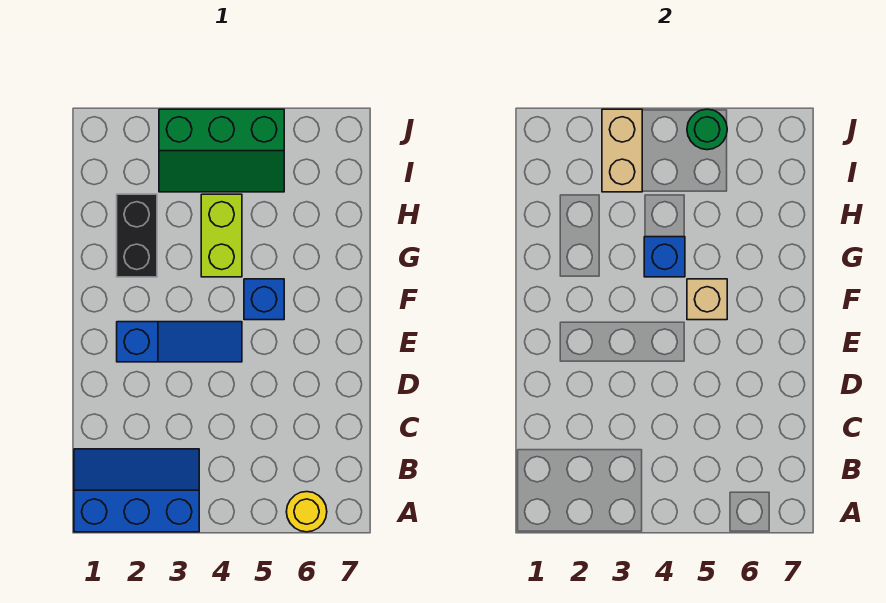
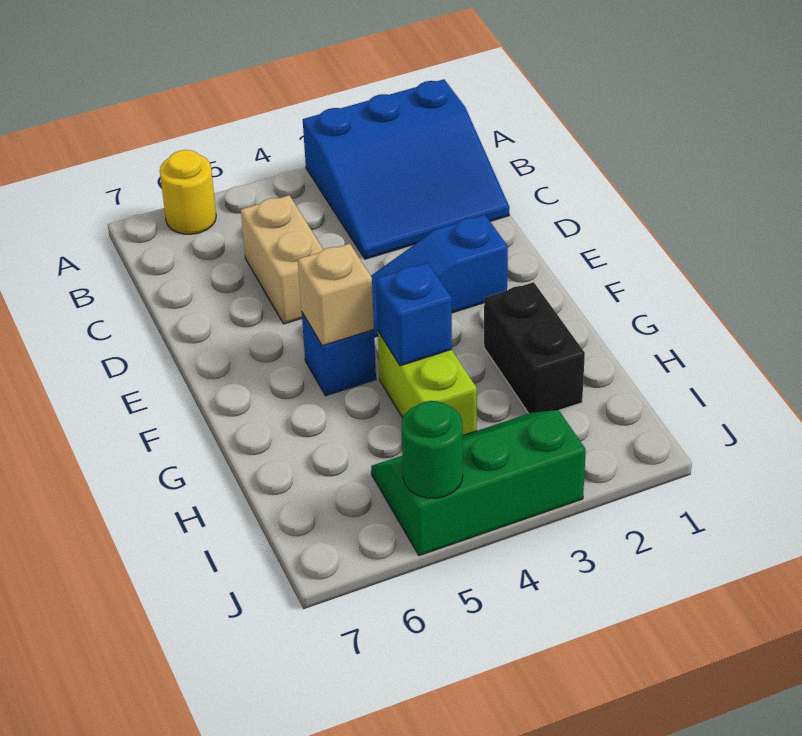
blue slope A1:B3 level 1 top A -> blue slope A1:C3 level 1 top A
tan brick I3:J3 level 2 -> tan brick C5:D5 level 1

